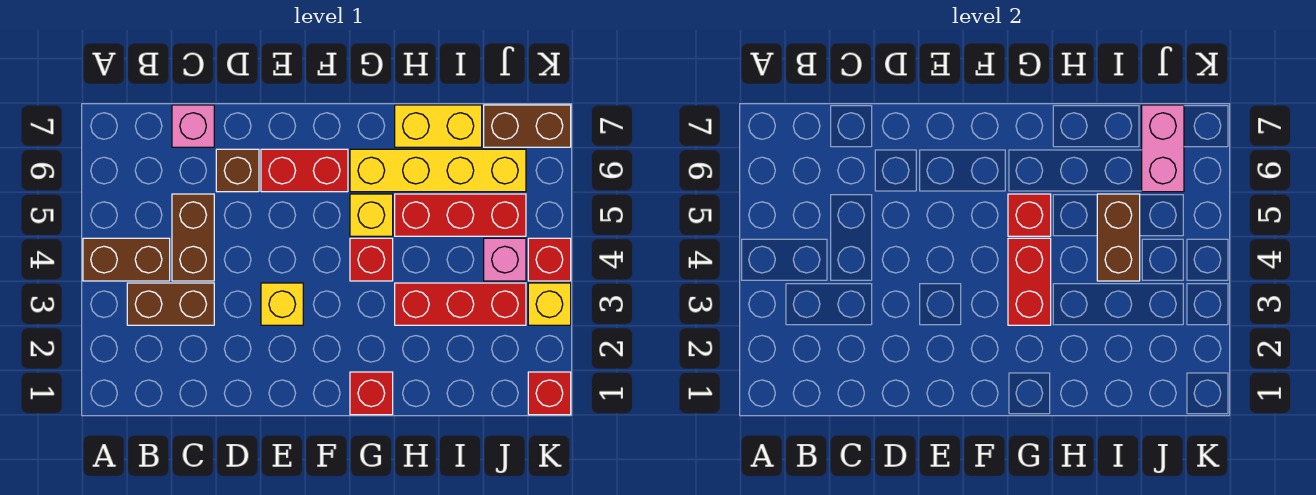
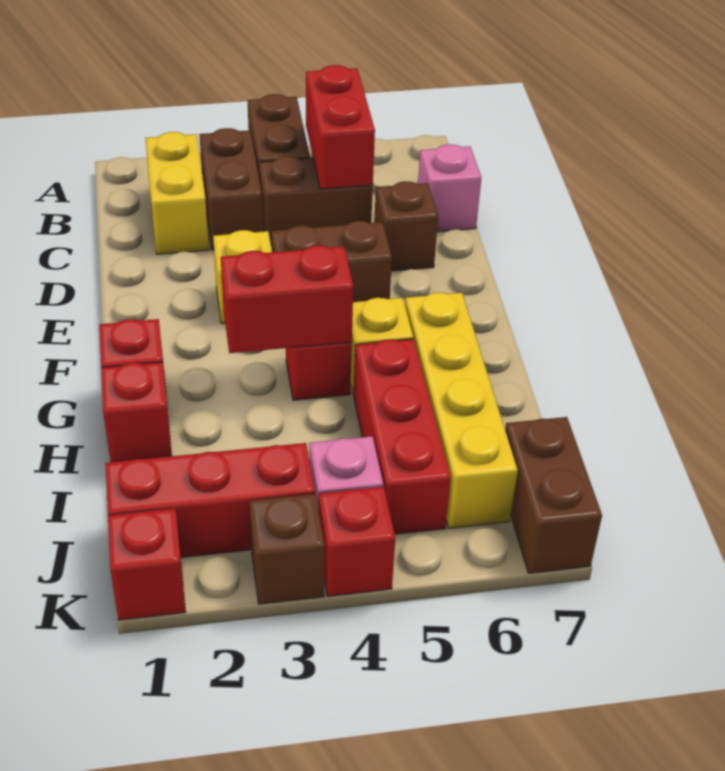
red brick E6:F6 level 1 -> red brick B5:C5 level 2
red brick G5 level 2 -> red brick H1 level 1
red brick H3:J3 level 1 -> red brick J1:J3 level 1
yellow brick H7:I7 level 1 -> yellow brick B2:C2 level 1
brown brick I4:I5 level 2 -> brown brick E4:E5 level 1
pink brick J6:J7 level 2 -> none
yellow brick K3 level 1 -> brown brick K3 level 1

